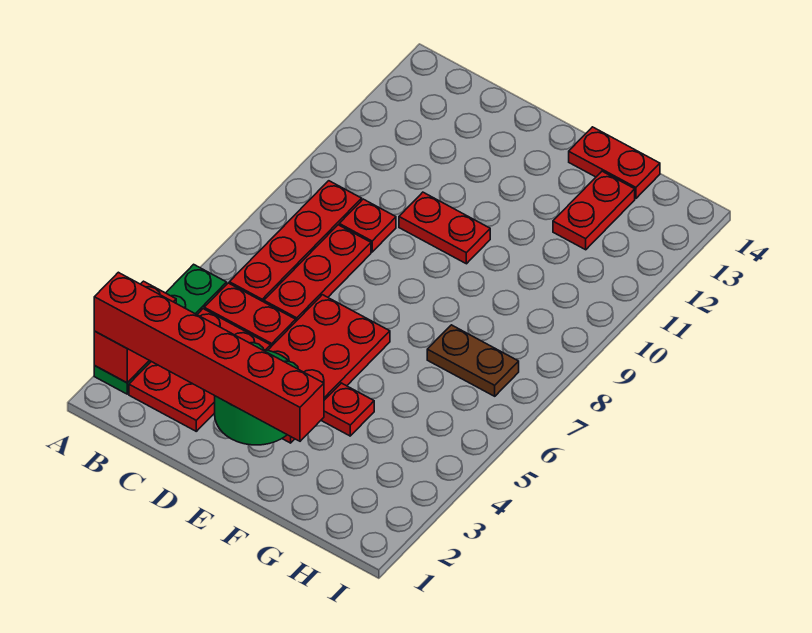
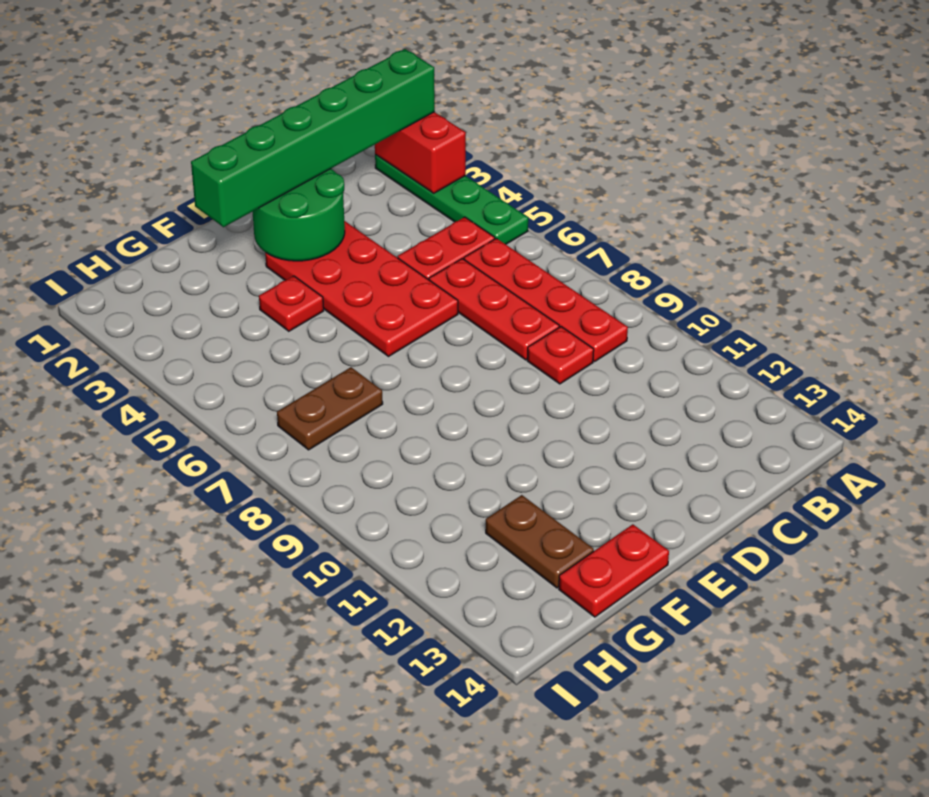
red brick A2:F2 level 3 -> green brick A2:F2 level 3
red plate B2:C4 level 1 -> none
red plate D10:E10 level 1 -> none
red plate G12:G13 level 1 -> brown plate G12:G13 level 1

